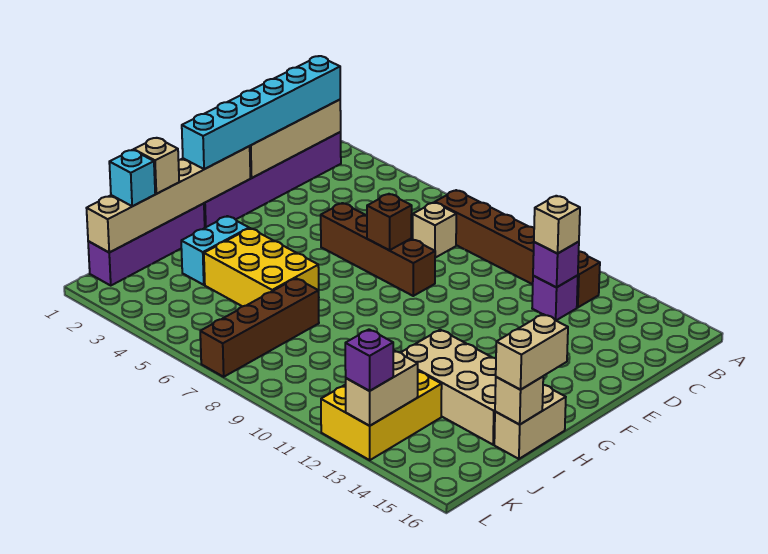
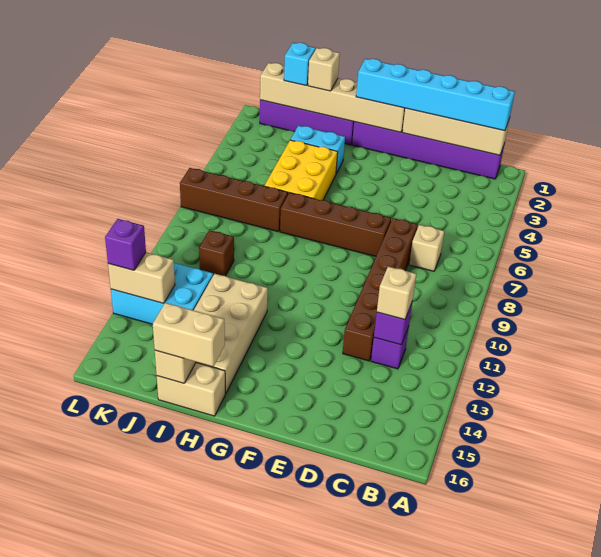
brown brick B7:B12 level 1 -> brown brick D7:D12 level 1
brown brick E5:E8 level 1 -> brown brick E7:H7 level 1
brown brick E7 level 2 -> brown brick J10 level 1
yellow brick J12:L13 level 1 -> cyan brick J12:L13 level 1

